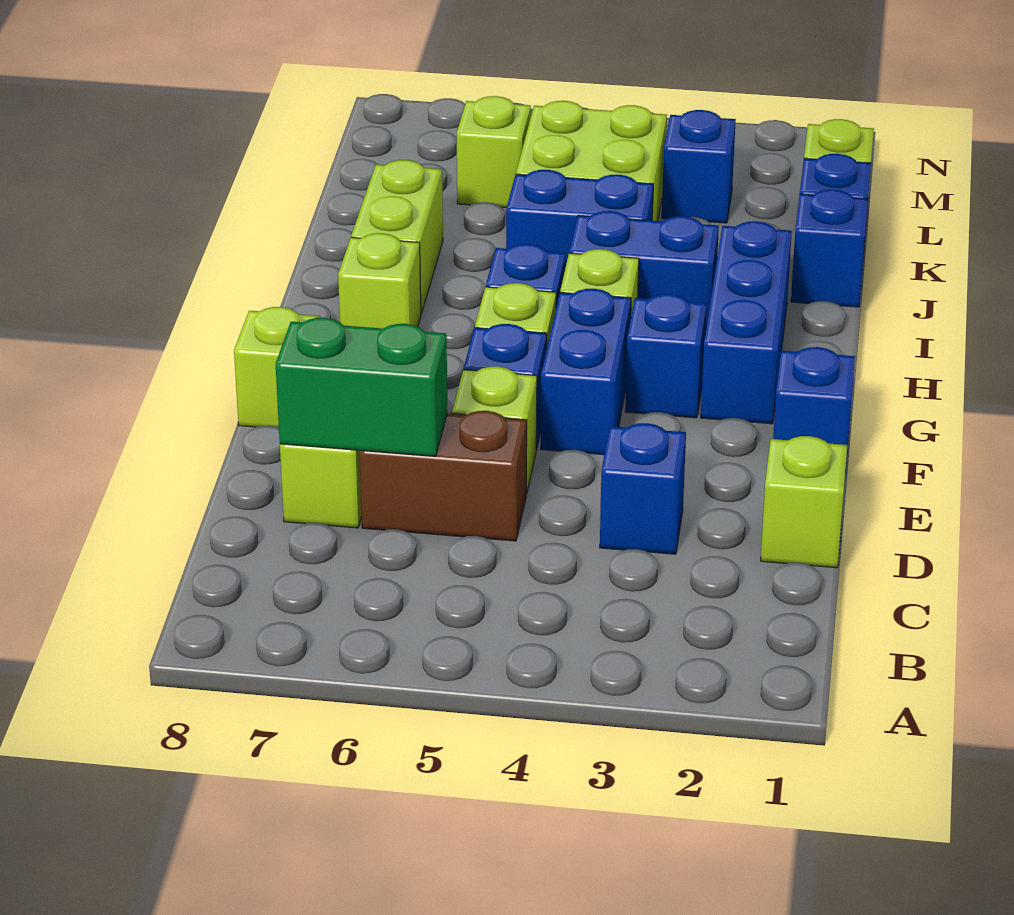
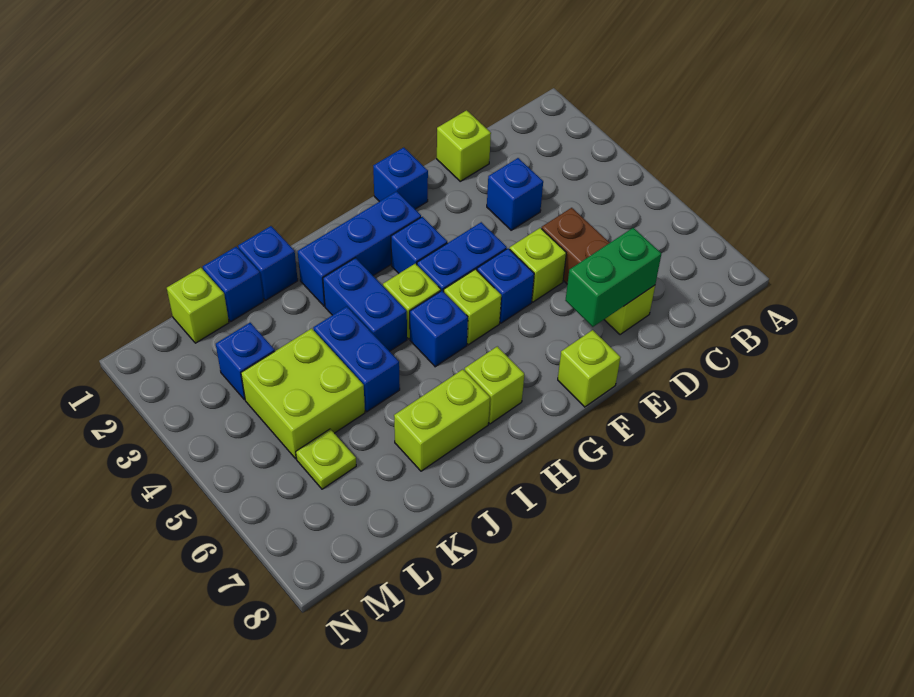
green brick D6:D7 level 2 -> green brick D7:E7 level 2
lime brick L6 level 1 -> lime plate L6 level 1

